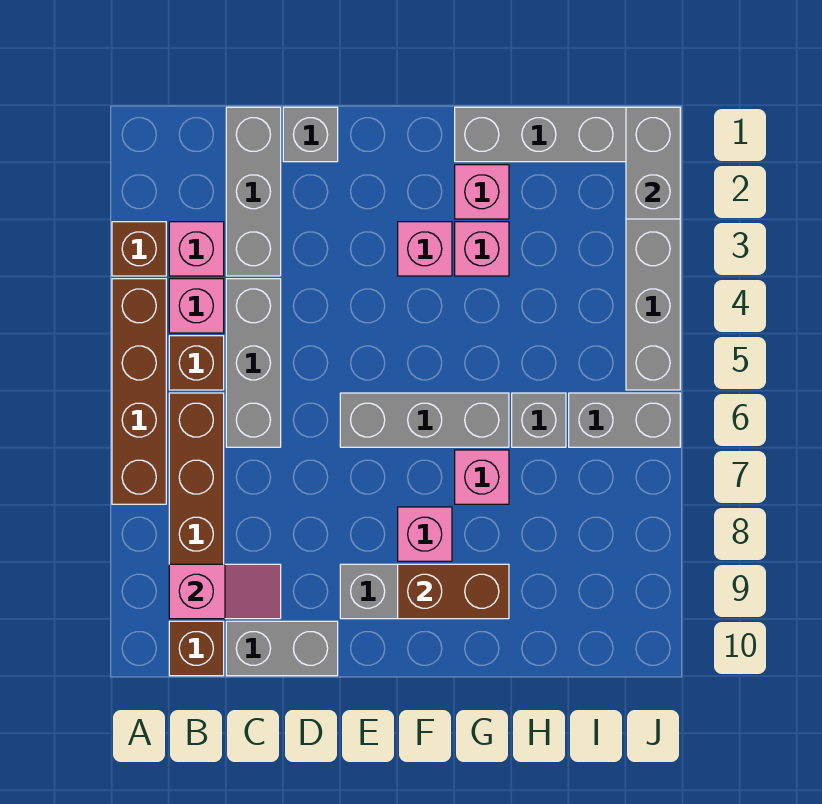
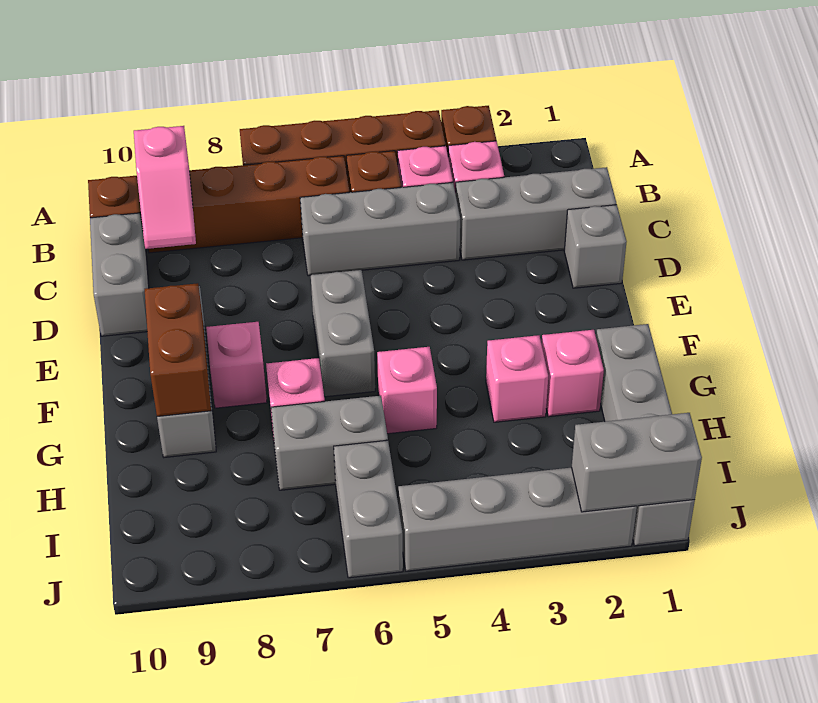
grey brick E6:G6 level 1 -> grey brick E6:F6 level 1
pink brick F3 level 1 -> pink brick G5 level 1
grey brick H6 level 1 -> grey brick H6:H7 level 1

